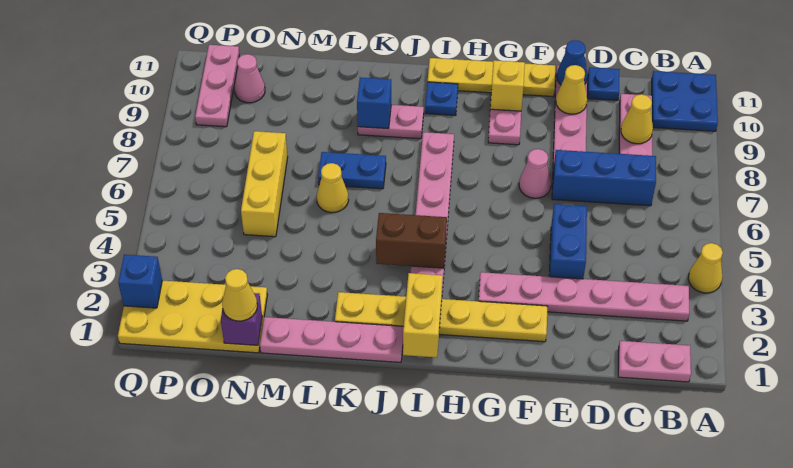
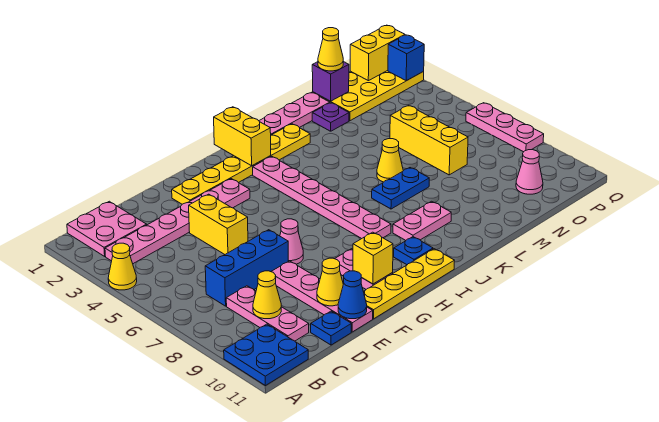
pink plate B1:C1 level 1 -> pink plate B1:C2 level 1
blue brick E4:E5 level 1 -> yellow brick E4:E5 level 1
brown brick I4:J4 level 2 -> none
blue brick K9 level 2 -> none
none -> purple plate M2 level 1
none -> yellow brick P1:Q1 level 2
pink plate P9:P11 level 1 -> pink plate Q6:Q8 level 1

